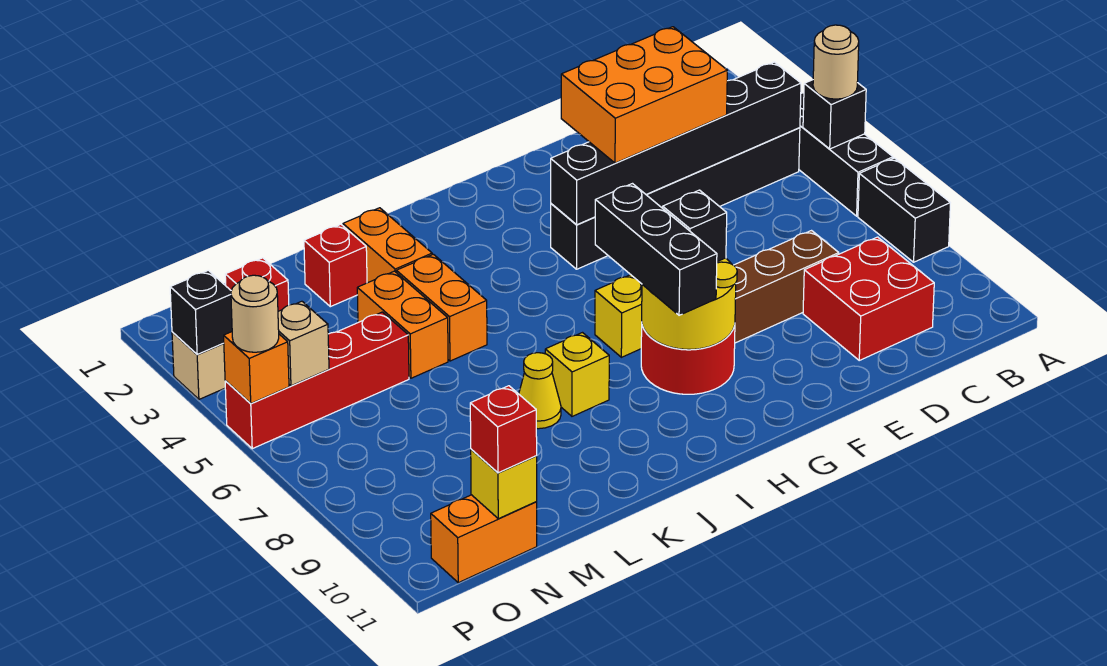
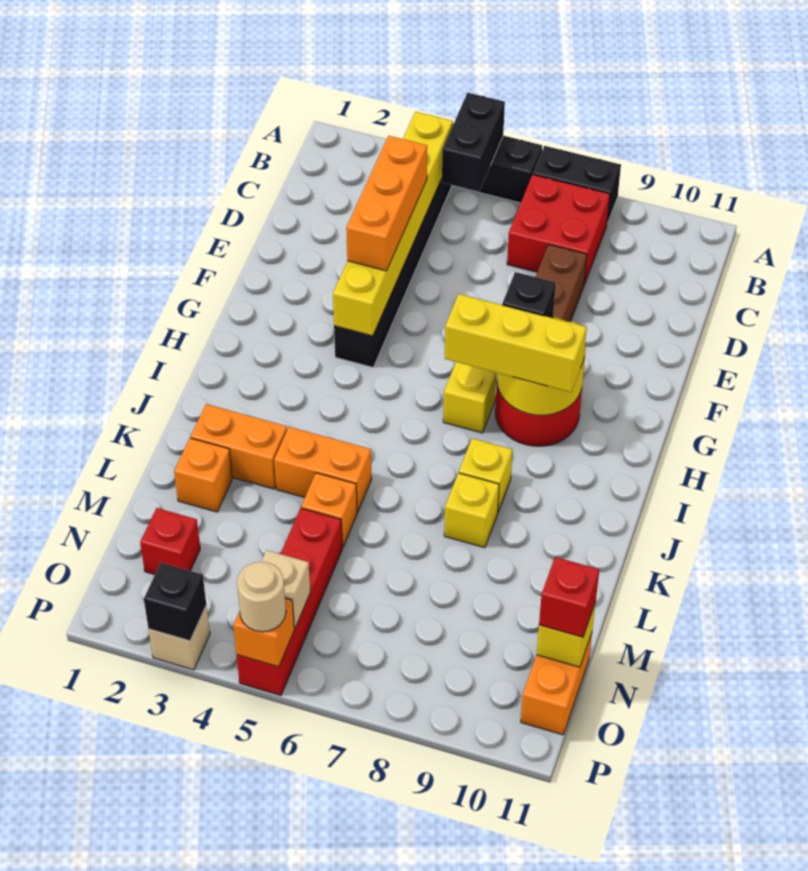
black brick A5 level 2 -> black brick A5:B5 level 2
tan round brick A5 level 3 -> none
black brick B4:G4 level 2 -> yellow brick B4:G4 level 2
red brick C9:D10 level 1 -> red brick B7:C8 level 1
orange brick D3:F4 level 3 -> orange brick D4:F4 level 3
black brick H7:H9 level 3 -> yellow brick H7:H9 level 3
yellow cone K8 level 1 -> yellow brick K8 level 1
red brick L2 level 1 -> orange brick L2 level 1
orange brick L4:L5 level 1 -> orange brick L5 level 1

